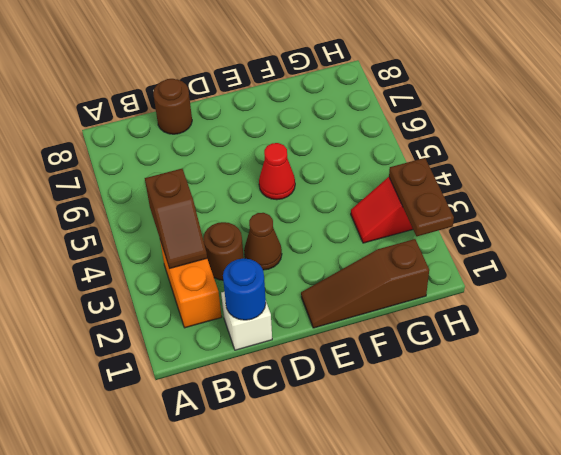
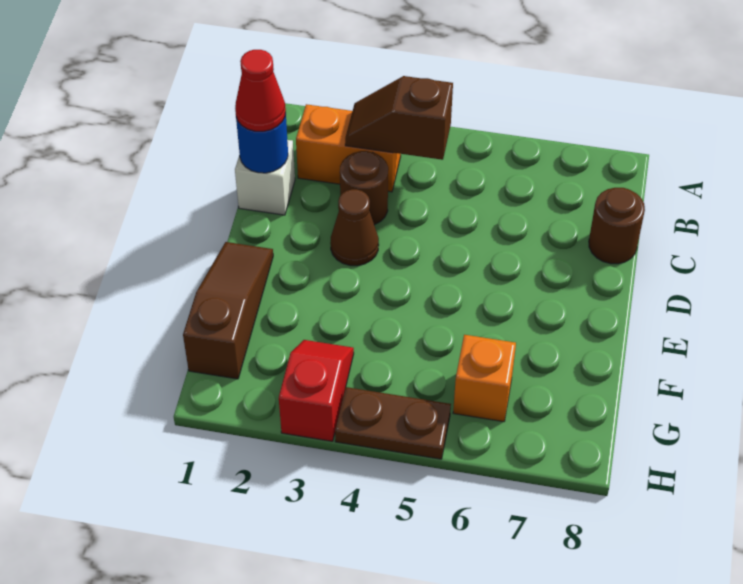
red cone E5 level 1 -> red cone C1 level 3
none -> orange brick G6 level 1
brown plate H2:H3 level 2 -> brown plate H4:H5 level 1

